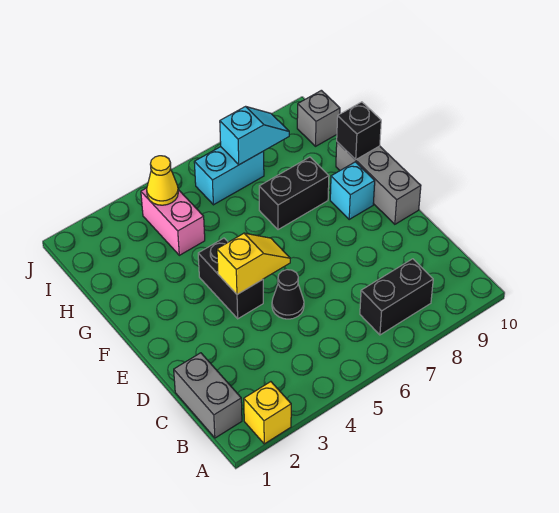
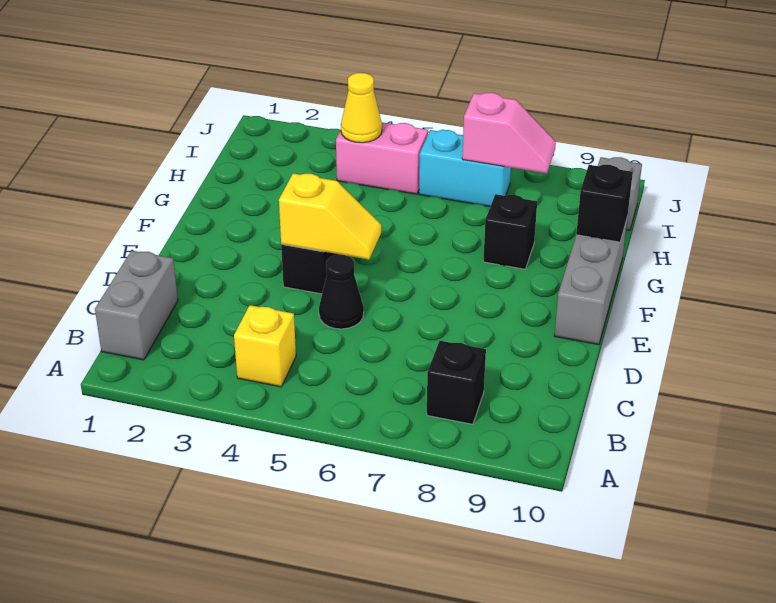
yellow brick A2 level 1 -> yellow brick B4 level 1
black brick B7:B8 level 1 -> black brick B8 level 1
cyan brick F9 level 1 -> none
black brick G7:G8 level 1 -> black brick G8 level 1
pink brick H4:I4 level 1 -> pink brick I4:I5 level 1
cyan slope I7:I8 level 2 top 7 -> pink slope I7:I8 level 2 top 7

